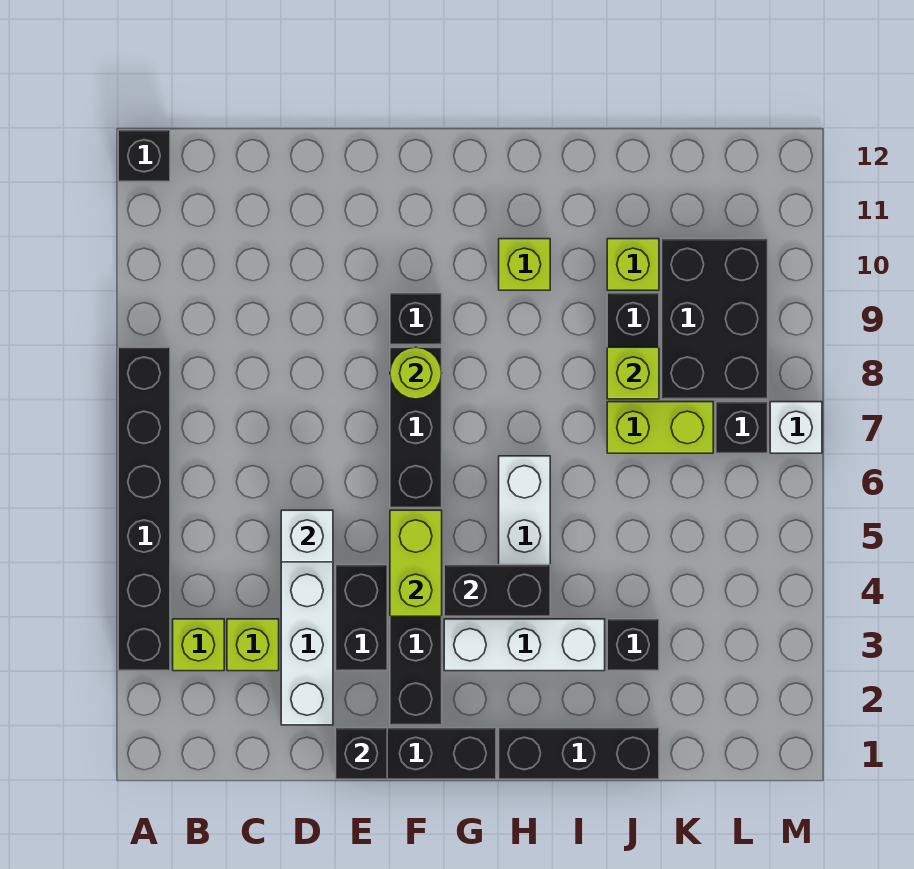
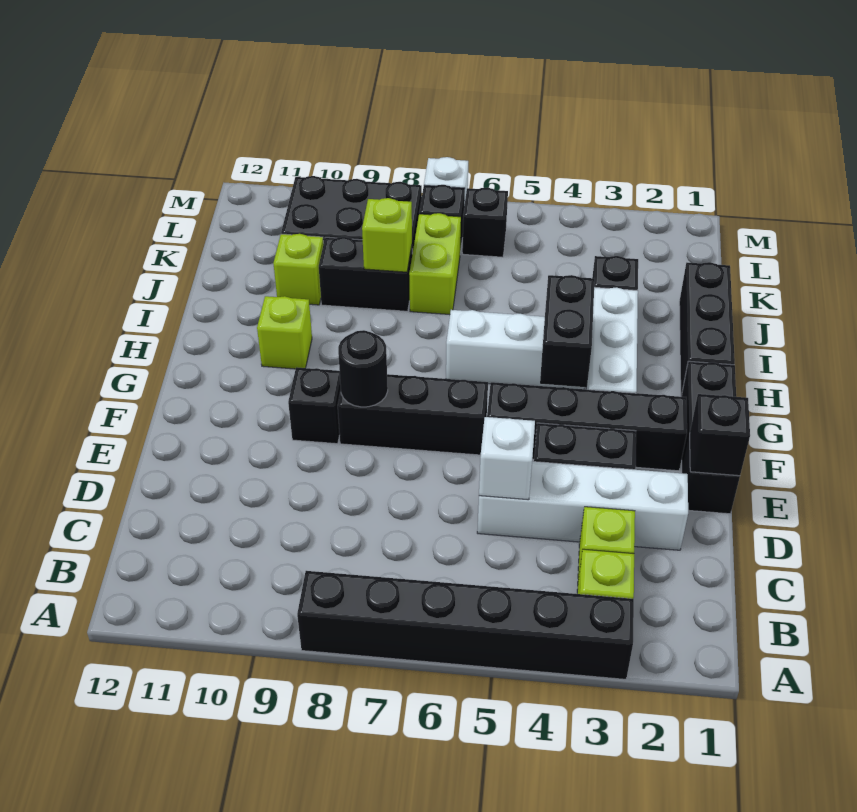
black brick A12 level 1 -> black brick L6 level 1
lime brick F4:F5 level 2 -> none
lime round brick F8 level 2 -> black round brick F8 level 2

